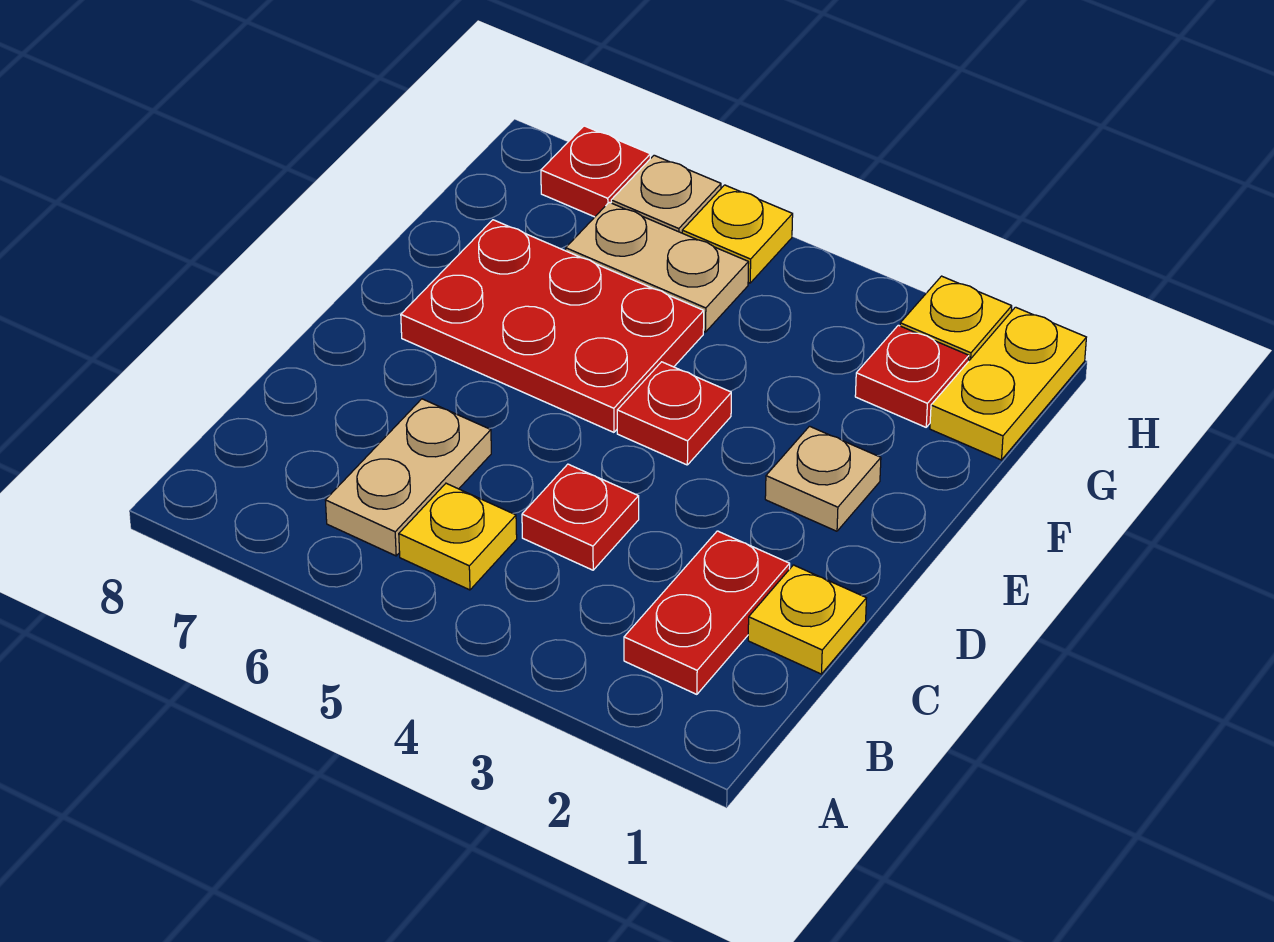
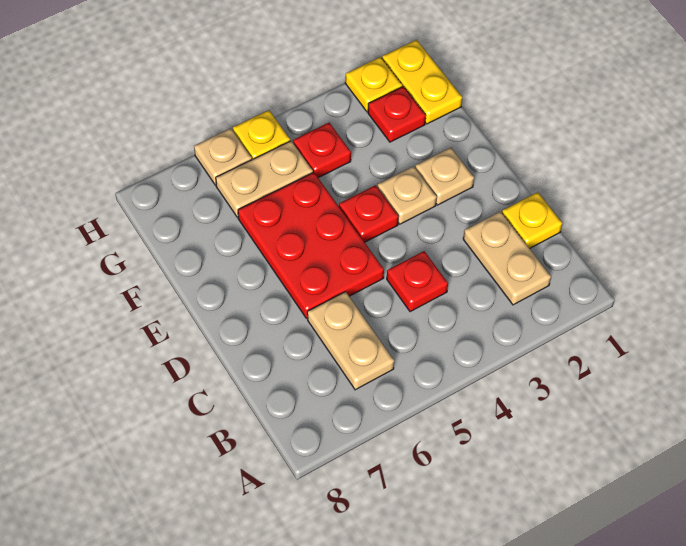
red plate B2:C2 level 1 -> tan plate B2:C2 level 1
yellow plate B5 level 1 -> none
none -> tan plate E3 level 1
red plate E5:F7 level 1 -> red plate D5:F6 level 1
red plate H7 level 1 -> red plate G4 level 1

